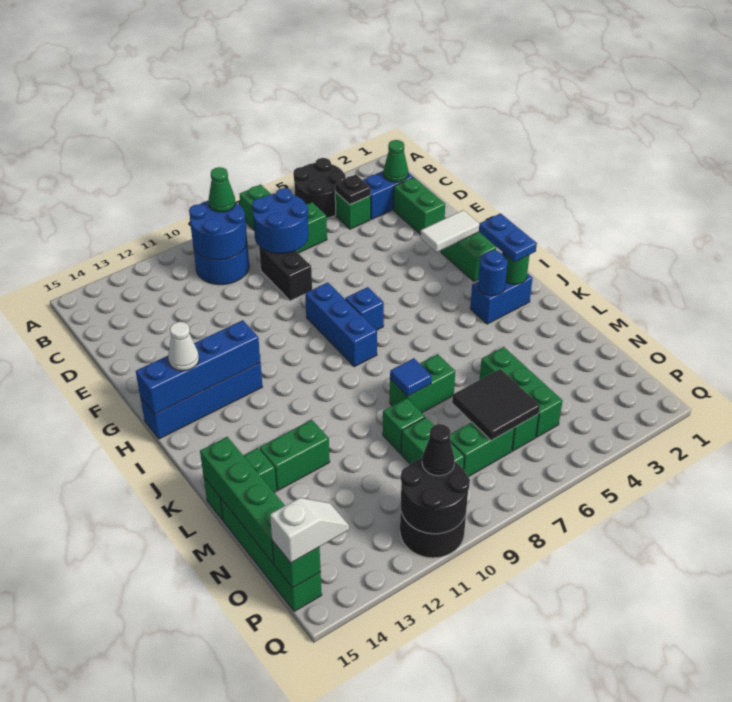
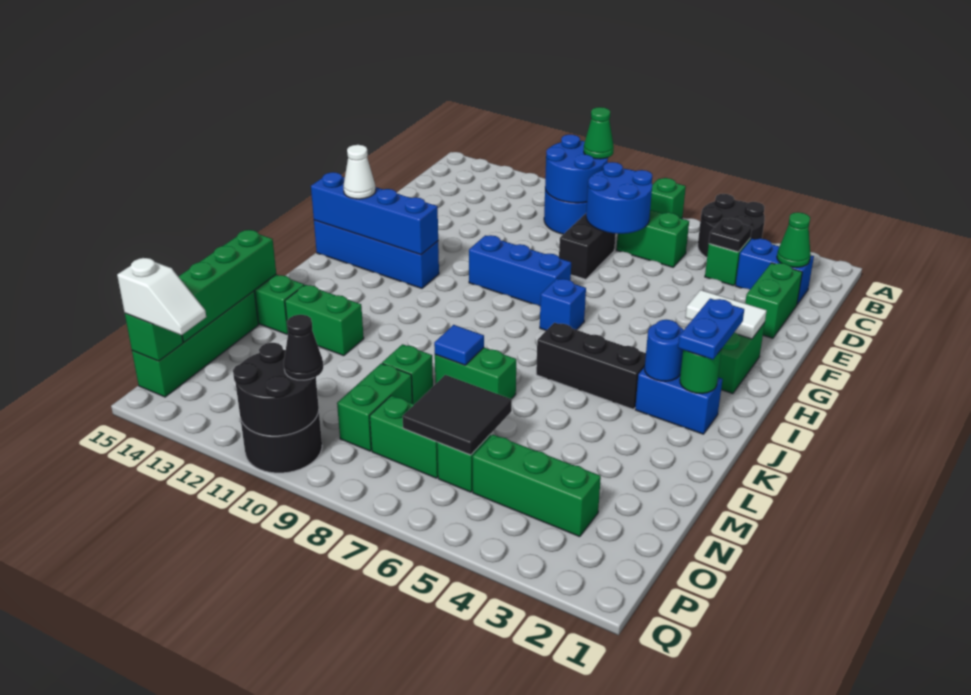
blue brick G8:I8 level 1 -> blue brick G8:G10 level 1
none -> black brick J4:J6 level 1
green brick M5:O5 level 1 -> green brick O3:O5 level 1

